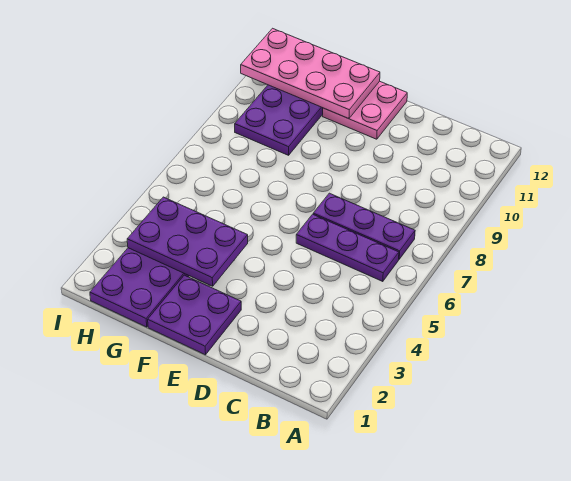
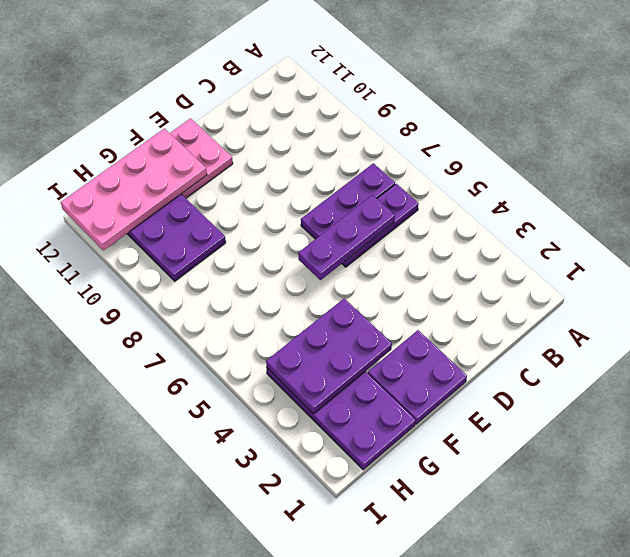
none -> purple plate C6:E6 level 2

